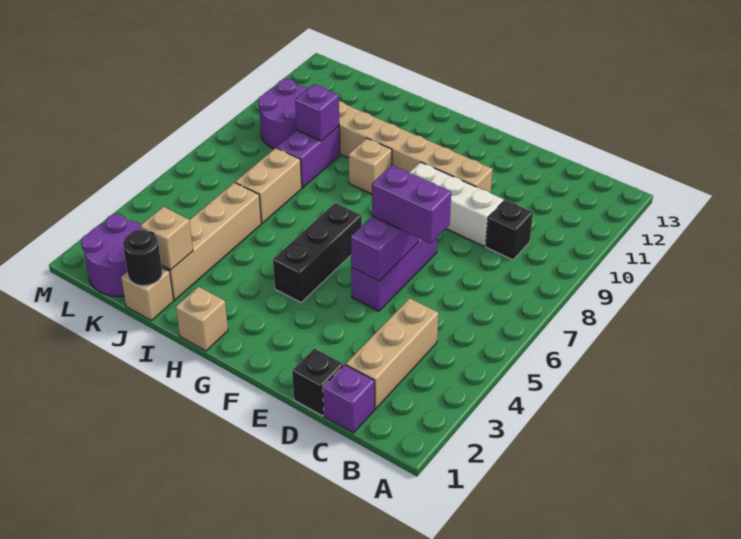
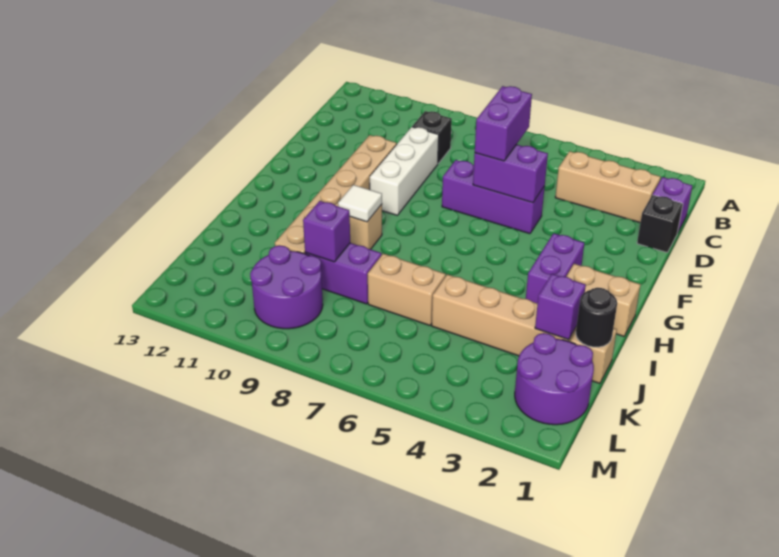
none -> purple brick G3:H3 level 1
black brick G4:G6 level 1 -> none
tan brick H1 level 1 -> tan brick H1:H2 level 1
none -> white tile H9 level 2
tan brick J2 level 2 -> purple brick J2 level 2

